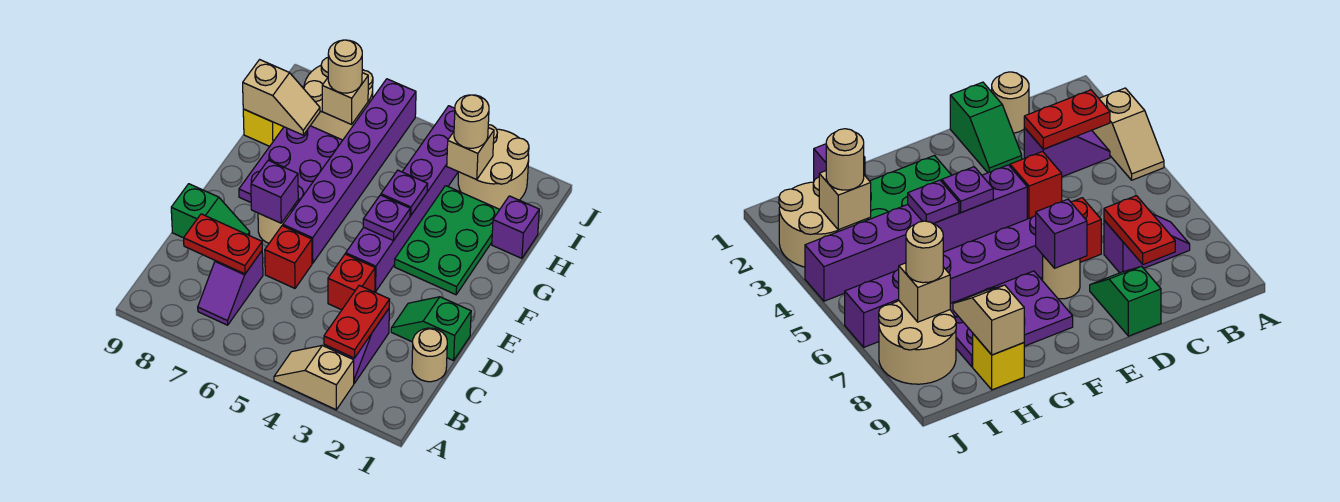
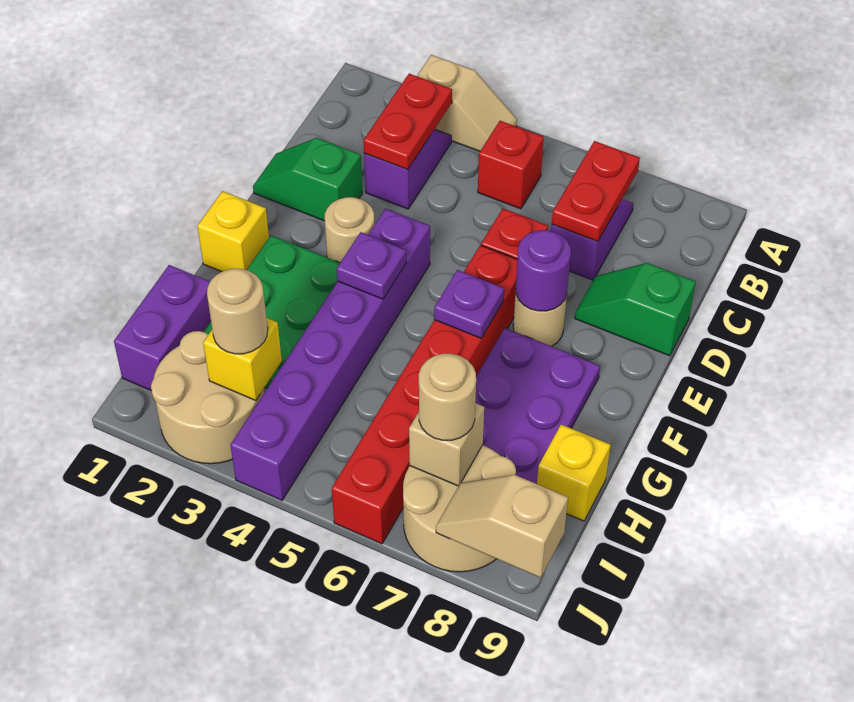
tan round brick C1 level 1 -> tan round brick E3 level 1
red plate C7:C8 level 2 -> red plate B7:C7 level 2
green slope D1:D2 level 1 top 1 -> green slope D1:D2 level 1 top 2
red brick D4 level 1 -> red brick B5 level 1
purple brick E6:J6 level 1 -> red brick E6:J6 level 1
purple brick E7 level 2 -> purple round brick E7 level 2
none -> yellow brick F1 level 1
purple plate G4 level 2 -> purple plate F6 level 2
purple brick H1 level 1 -> purple brick H1:I1 level 1
tan slope H8:H9 level 2 top 9 -> tan slope J8:J9 level 2 top 9
tan brick I3 level 2 -> yellow brick I3 level 2

